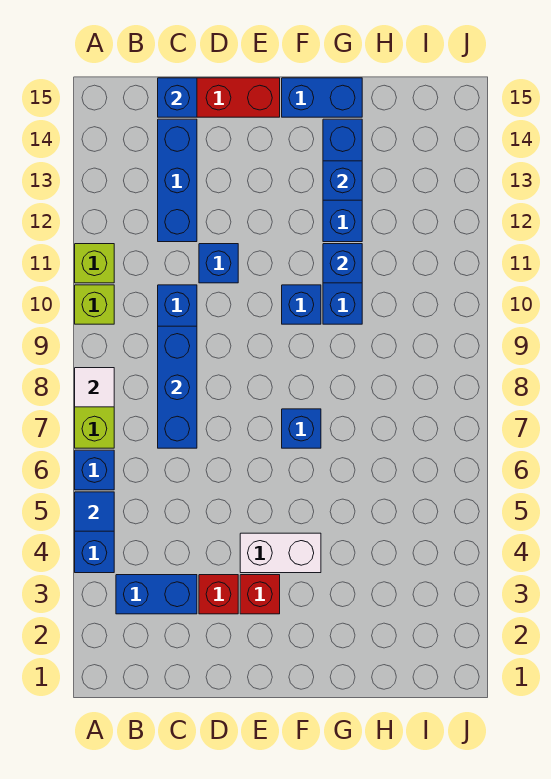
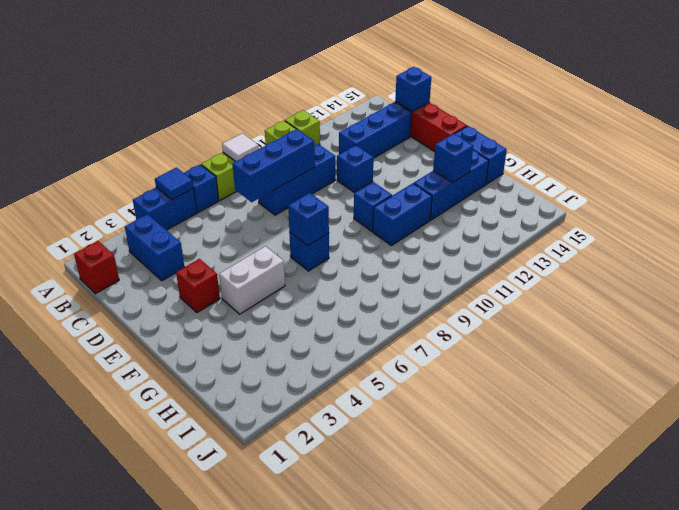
red brick D3 level 1 -> red brick B1 level 1
white brick E4:F4 level 1 -> white brick F4:F5 level 1
blue brick G11 level 2 -> blue brick F7 level 2

